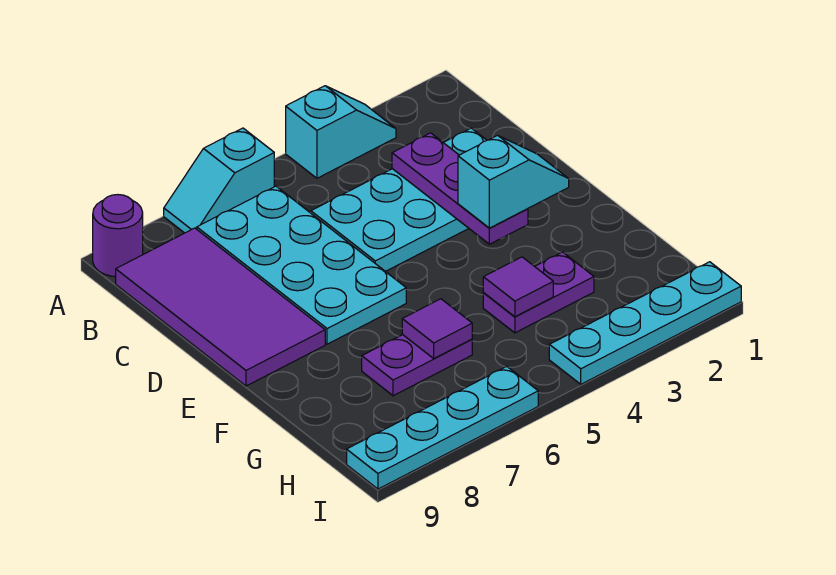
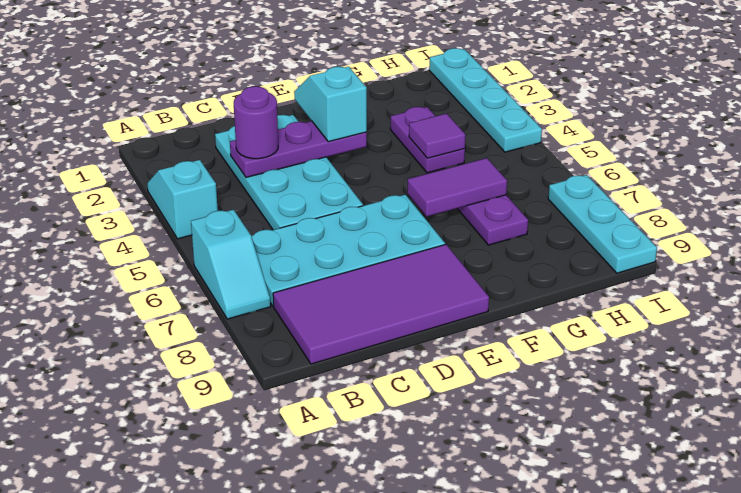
purple round brick A9 level 1 -> purple round brick C3 level 3
purple tile G6 level 2 -> purple tile F6:G6 level 2
cyan plate I6:I9 level 1 -> cyan plate I7:I9 level 1

